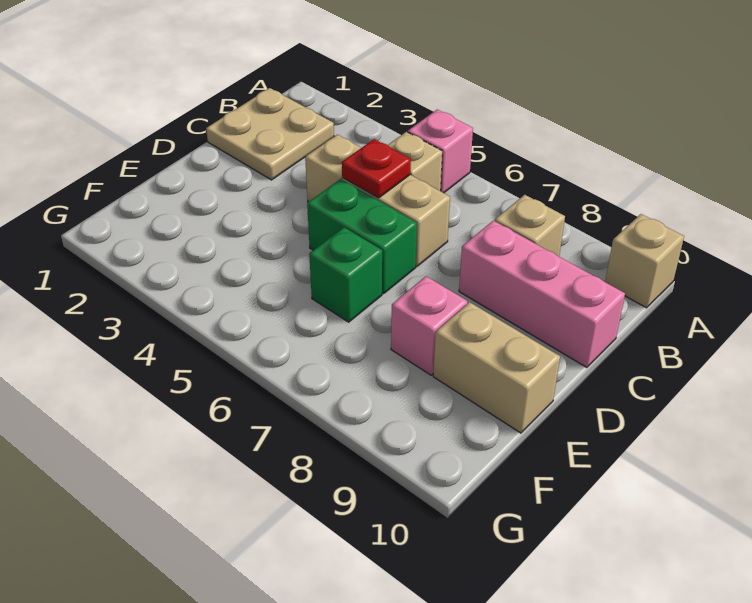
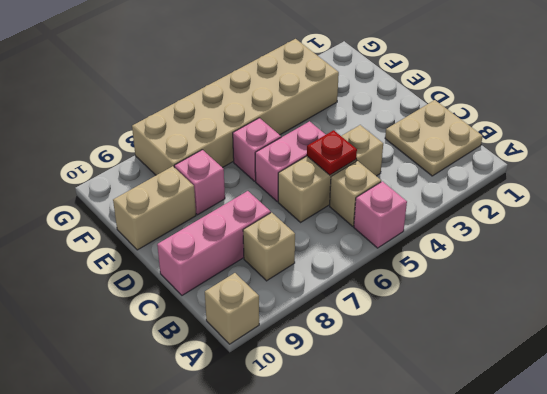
green brick D5:D6 level 1 -> pink brick D5:D6 level 1
green brick E6 level 1 -> pink brick E6 level 1
none -> tan brick F3:G8 level 1

